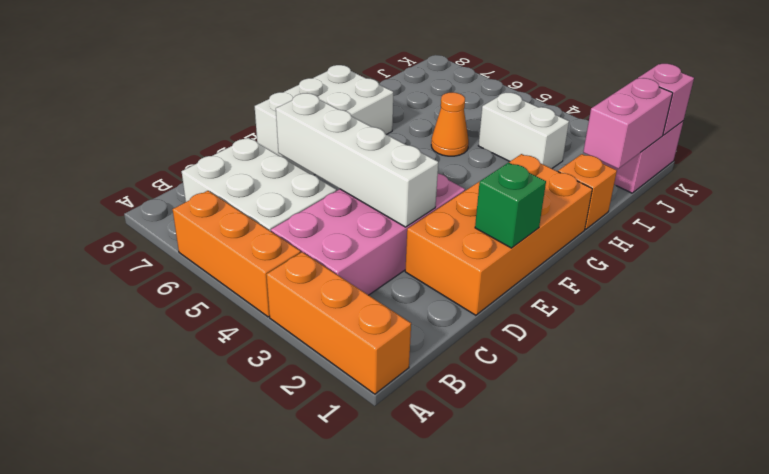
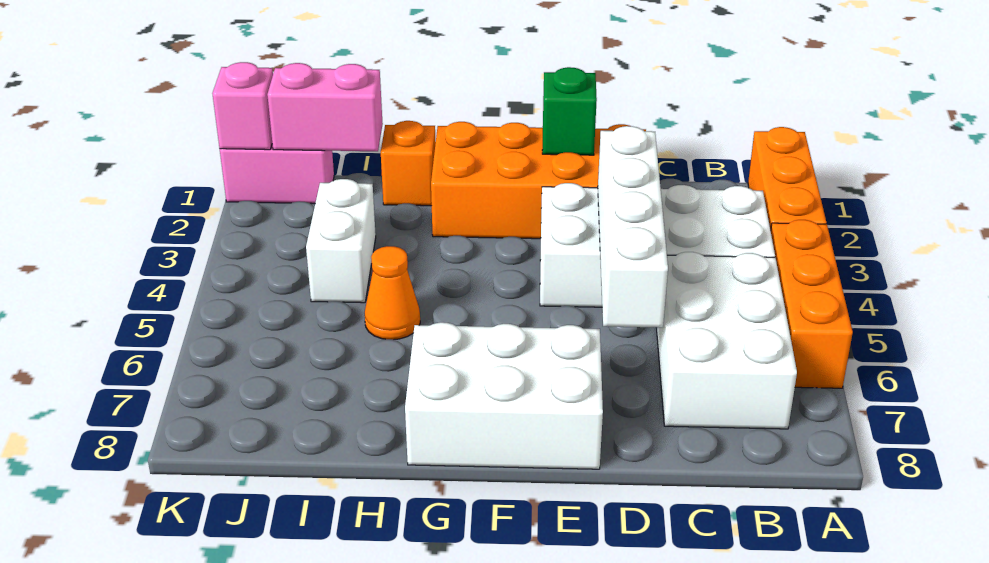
pink brick B3:E4 level 1 -> white brick B3:E4 level 1

